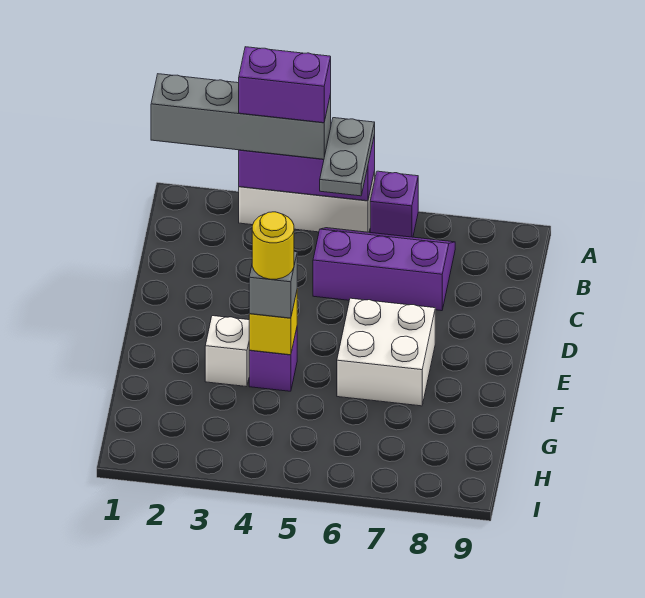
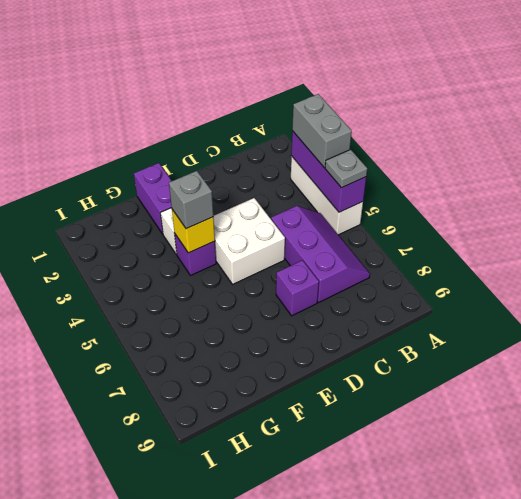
grey brick A1:A4 level 3 -> grey brick A3:A4 level 3
purple brick A3:A4 level 4 -> purple brick F1:F2 level 1
grey plate A5:B5 level 3 -> grey plate A5 level 3
purple brick A6 level 1 -> purple brick D7 level 1
white brick E6:F7 level 1 -> white brick D4:E5 level 1
yellow round brick F4 level 4 -> none

